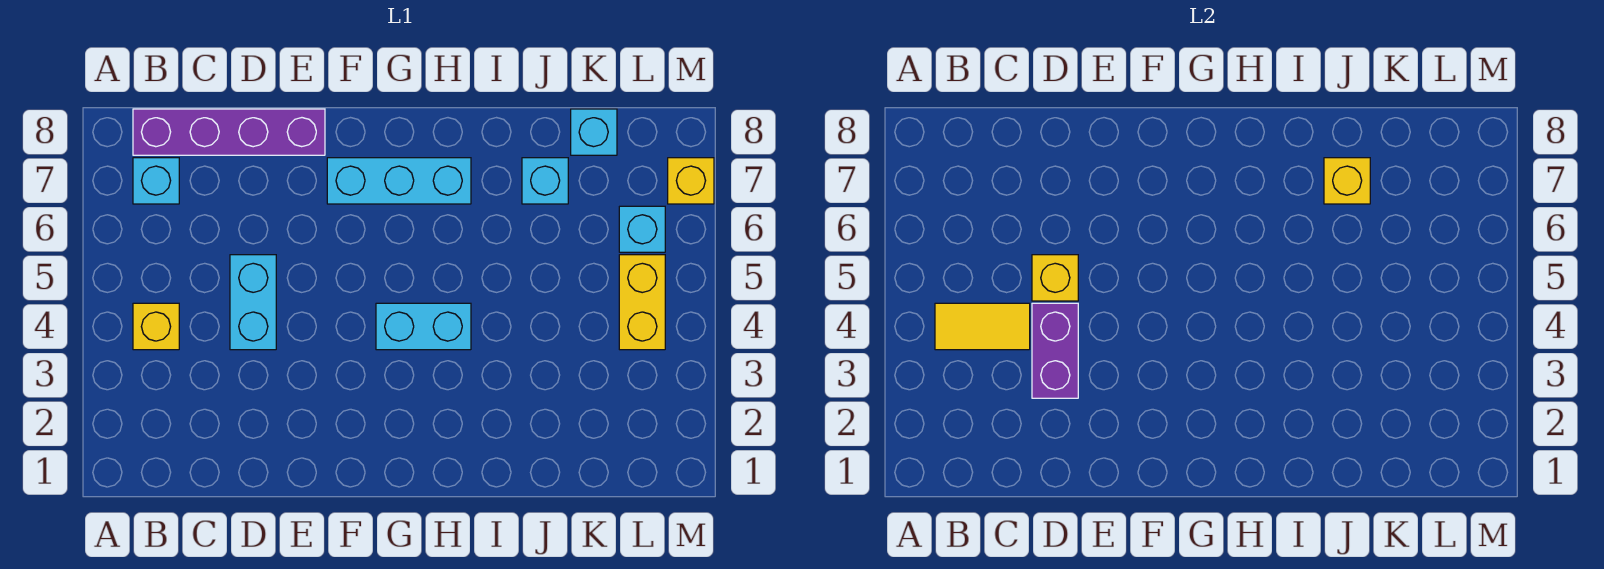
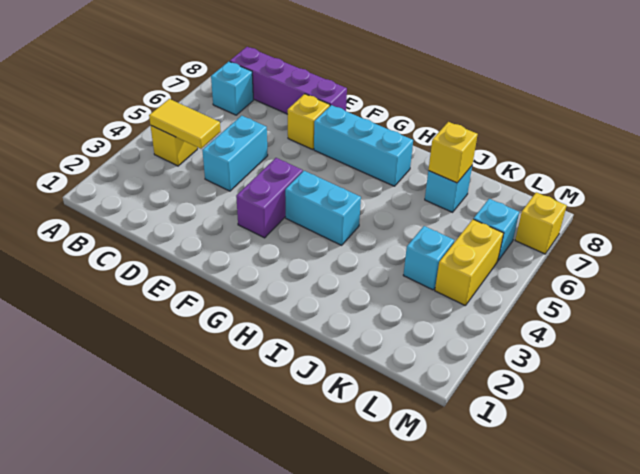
purple brick D3:D4 level 2 -> purple brick F3:F4 level 1
yellow brick D5 level 2 -> yellow brick E7 level 1
cyan brick K8 level 1 -> cyan brick K4 level 1

